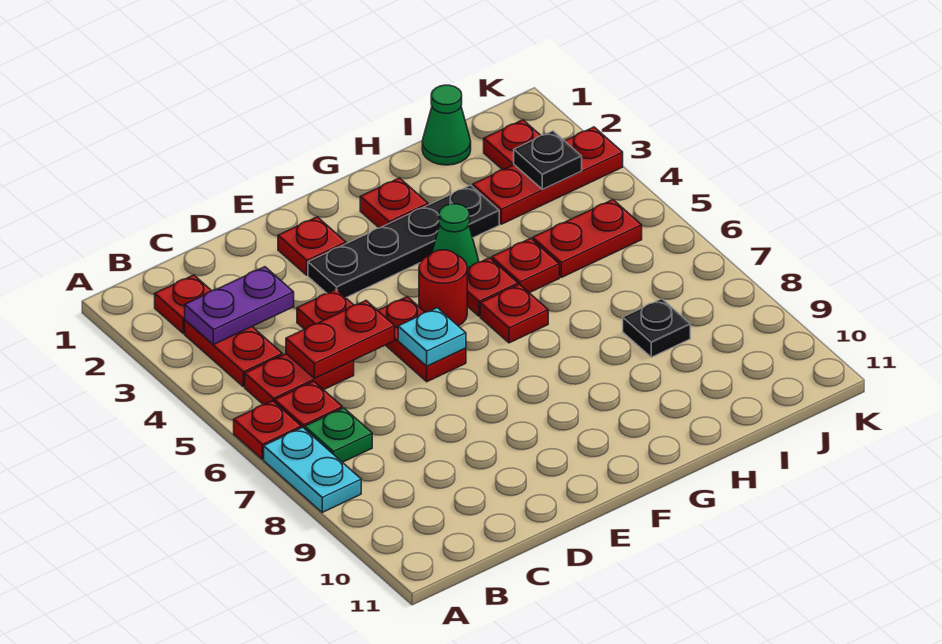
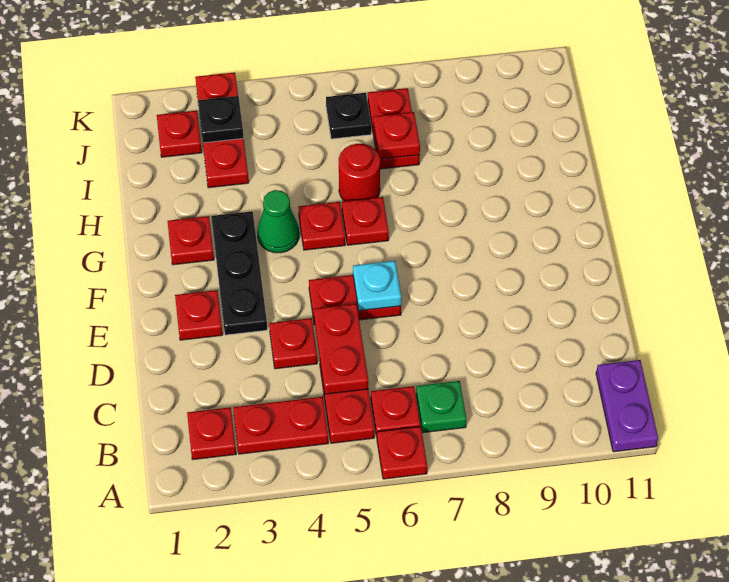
cyan plate A7:A8 level 1 -> none
purple plate B3:C3 level 2 -> purple plate A11:B11 level 1
black plate E3:H3 level 1 -> black plate E3:G3 level 1
red round brick F5 level 1 -> red round brick H6 level 1
red plate H5 level 1 -> red plate I7 level 2
green cone I1 level 1 -> none
red plate I5:J5 level 1 -> red plate I7:J7 level 1
black plate I8 level 1 -> black plate J6 level 1

